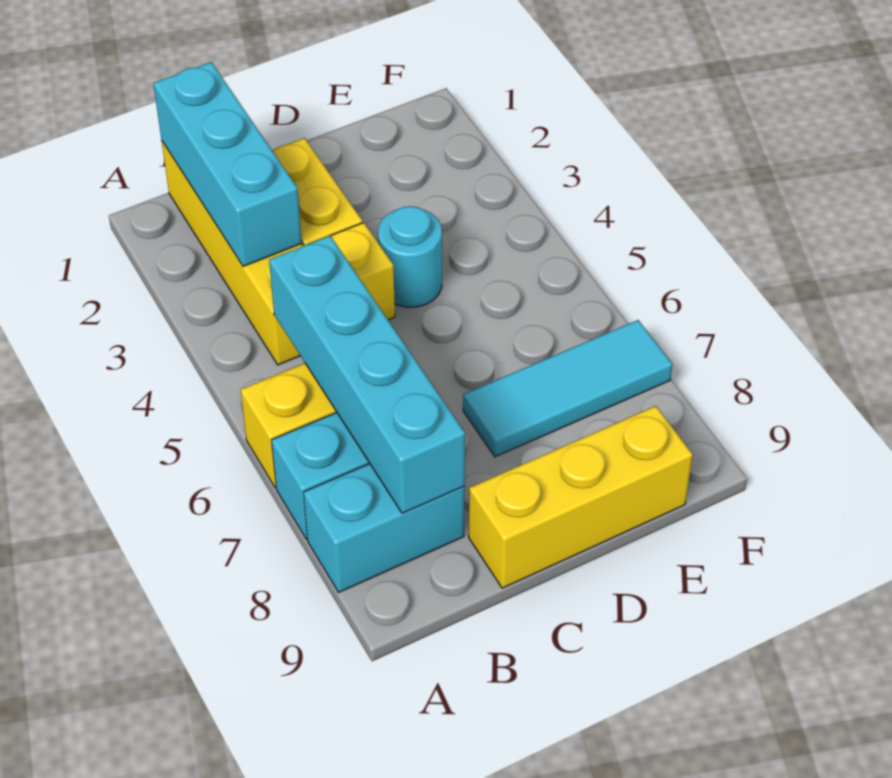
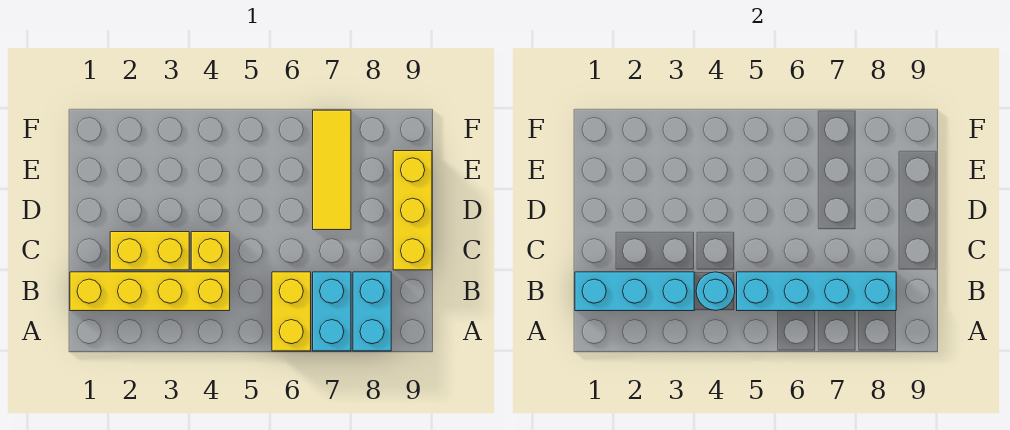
cyan round brick D4 level 1 -> cyan round brick B4 level 2
cyan tile D7:F7 level 1 -> yellow tile D7:F7 level 1

